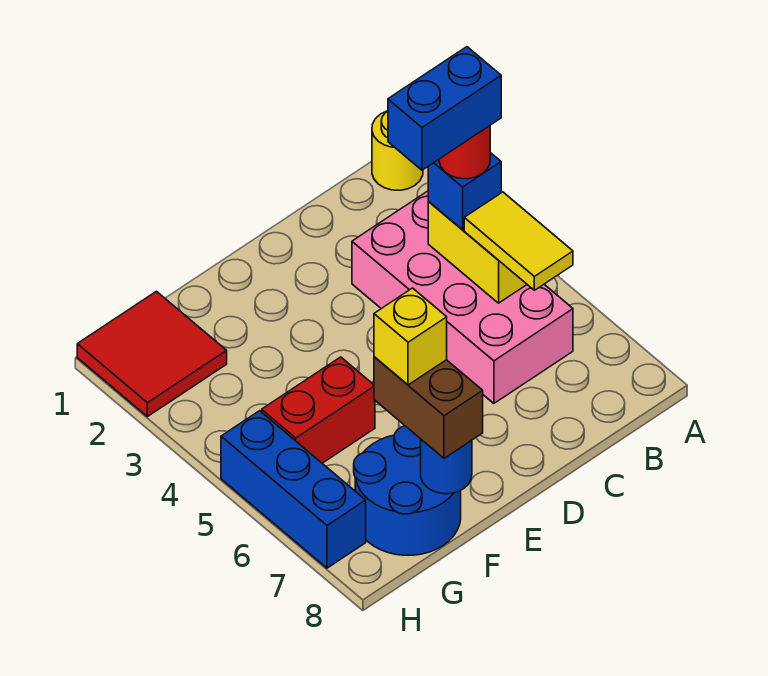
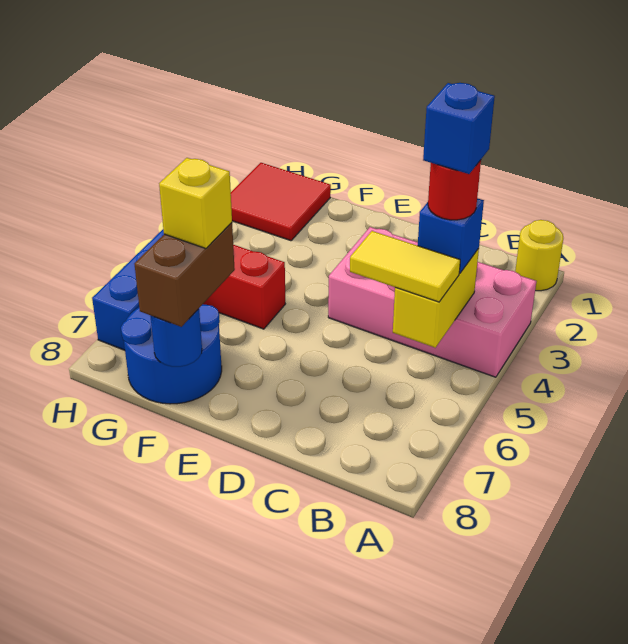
pink brick B3:C6 level 1 -> pink brick A3:D4 level 1
blue brick B4:C4 level 5 -> blue brick B4 level 5
yellow tile B5:B6 level 3 -> yellow tile B5:C5 level 3

